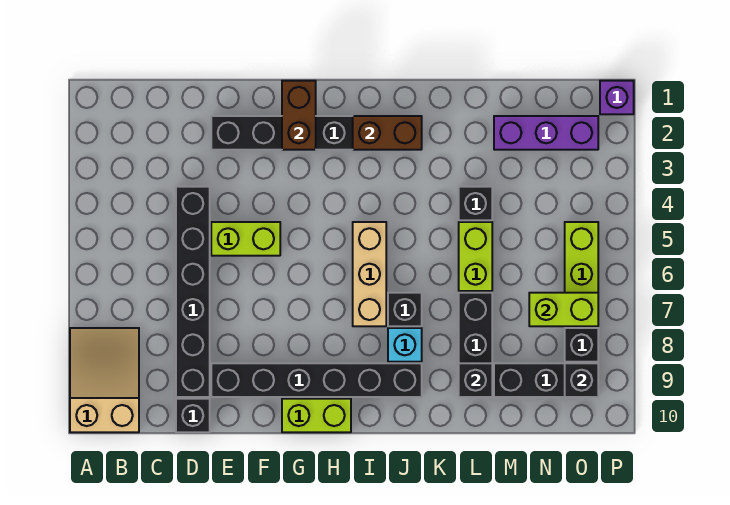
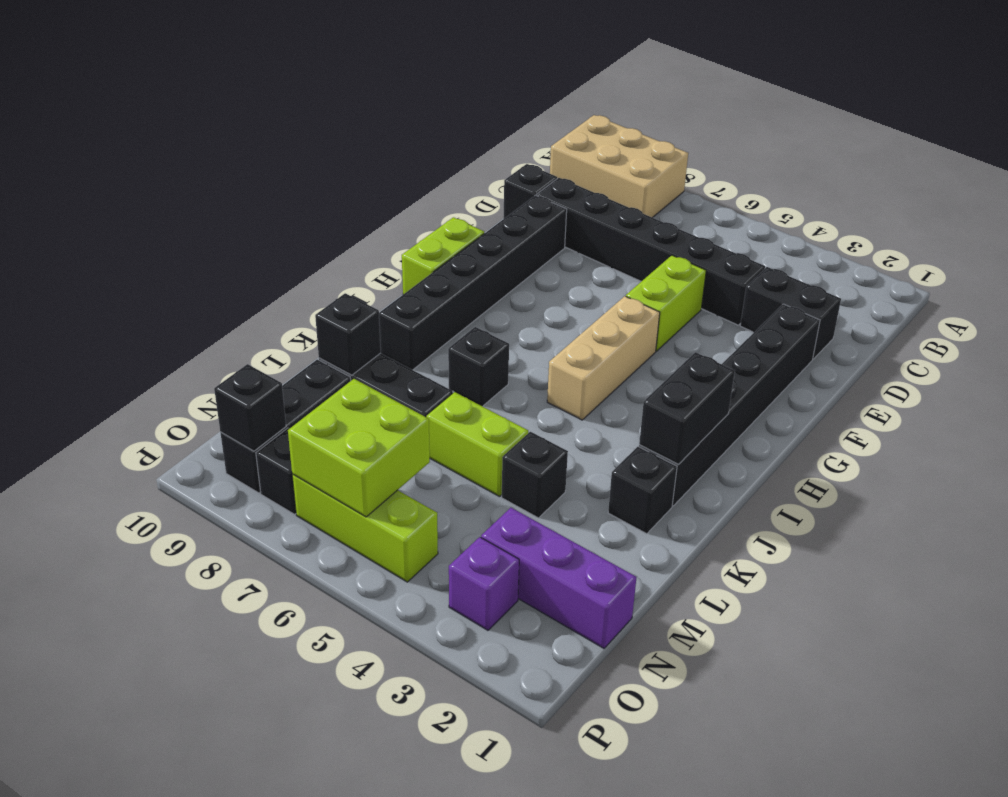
tan slope A8:B10 level 1 top 10 -> tan brick A8:B10 level 1
none -> black brick D2:D3 level 1
brown brick G1:G2 level 2 -> none
brown brick I2:J2 level 2 -> black brick I2:J2 level 2
tan brick I5:I7 level 1 -> tan brick G5:I5 level 1
cyan brick J8 level 1 -> none
none -> black brick K2 level 1
purple brick M2:O2 level 1 -> purple brick N1:N3 level 1
lime brick N7:O7 level 2 -> lime brick N6:O7 level 2
purple brick P1 level 1 -> purple brick O3 level 1

